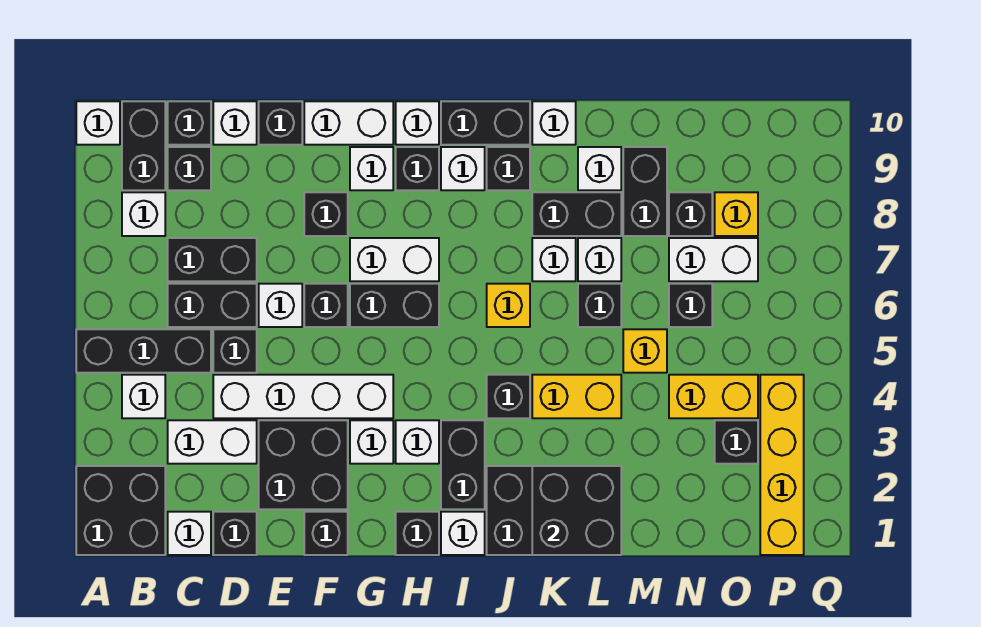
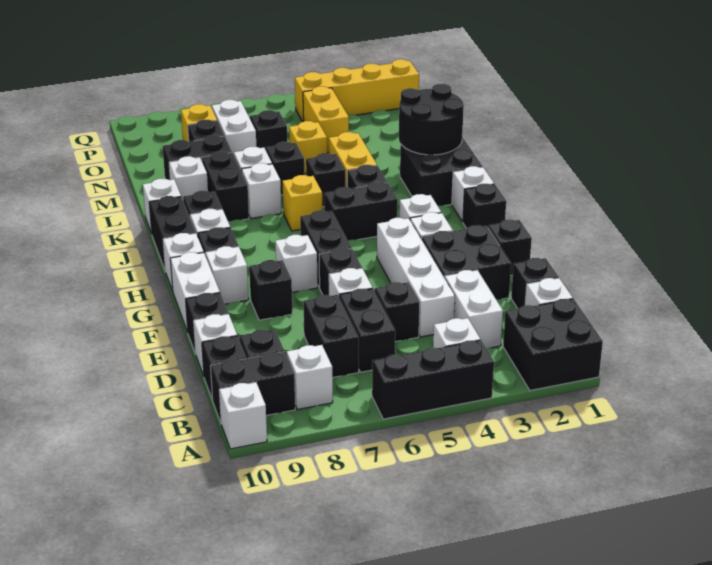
black brick A5:C5 level 1 -> black brick A4:A6 level 1
white brick G7:H7 level 1 -> white brick G7 level 1
black brick I2:I3 level 1 -> black brick I4:I5 level 1
black brick K1:L2 level 2 -> black round brick K1:L2 level 2
black brick O3 level 1 -> black brick K5 level 1

